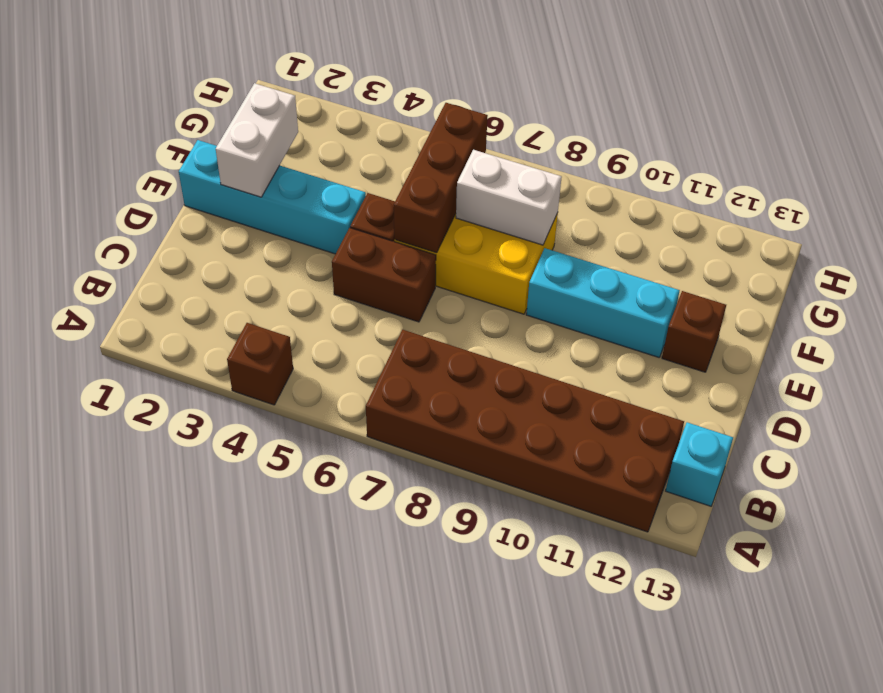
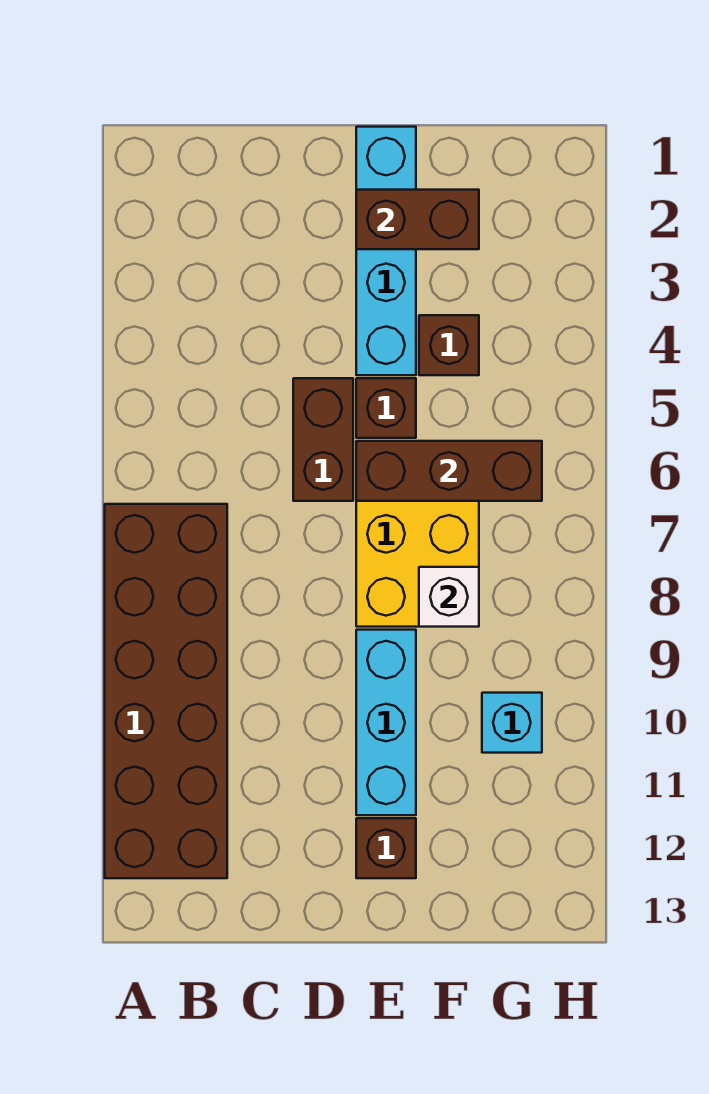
brown brick A4 level 1 -> brown brick F4 level 1
cyan brick B13 level 1 -> cyan brick G10 level 1
white brick E2:F2 level 2 -> brown brick E2:F2 level 2
white brick F7:F8 level 2 -> white brick F8 level 2

